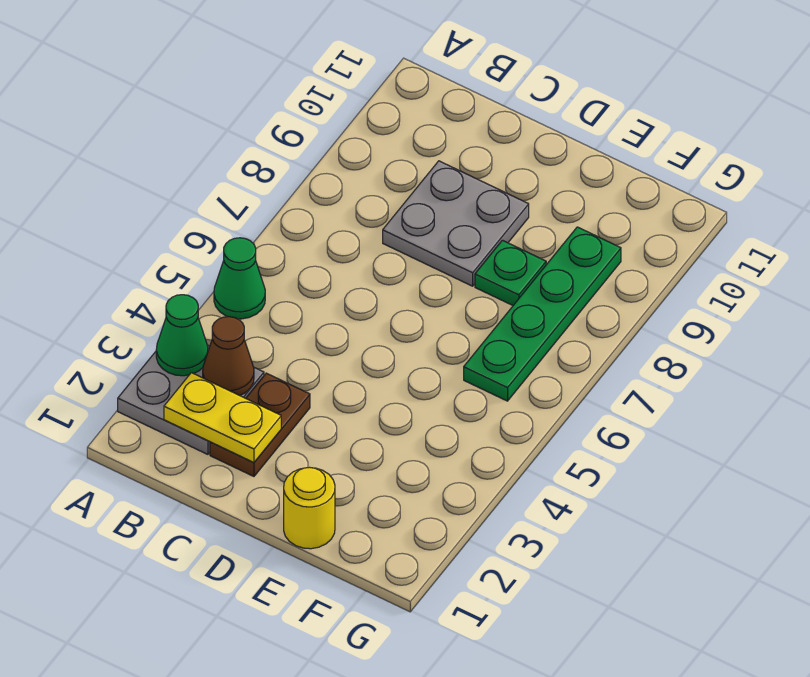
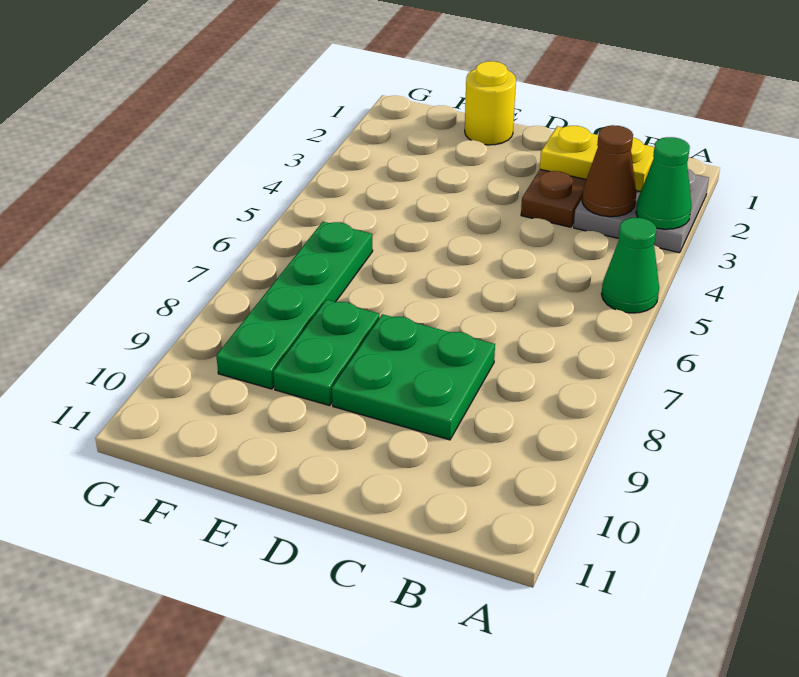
grey plate C8:D9 level 1 -> green plate C8:D9 level 1
green plate E8 level 1 -> green plate E8:E9 level 1

